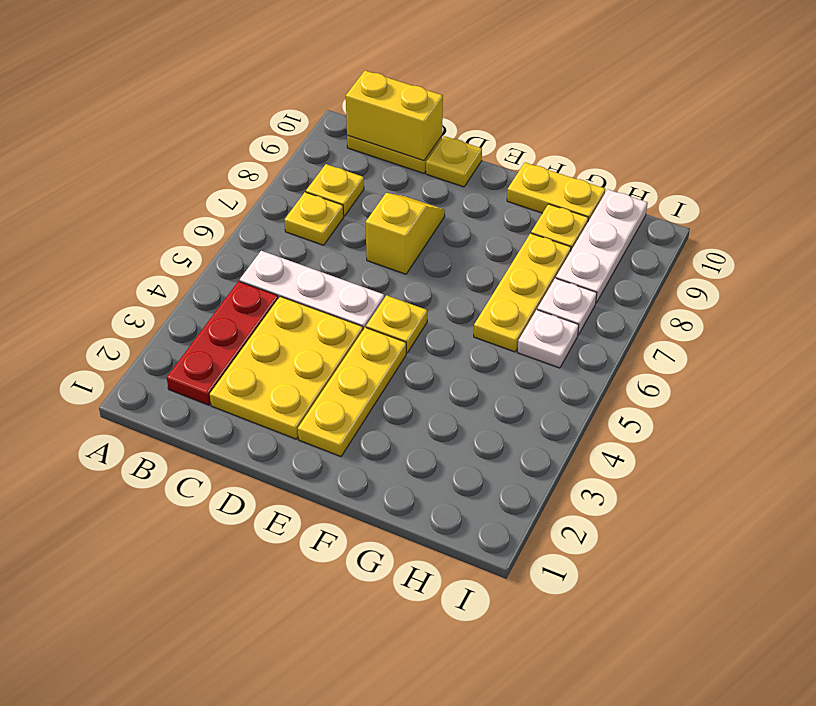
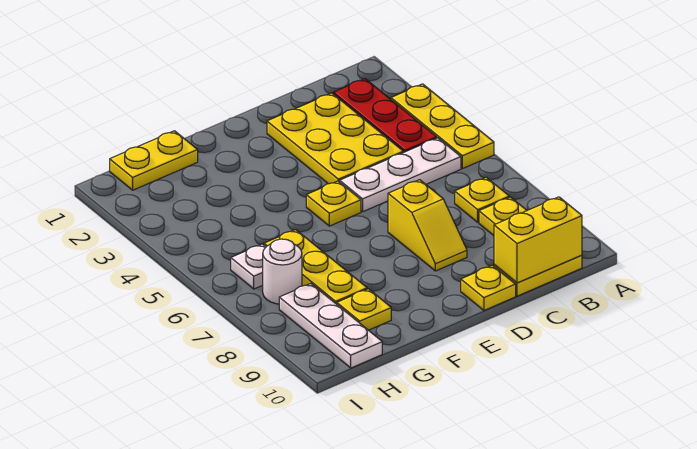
yellow plate E2:E4 level 1 -> yellow plate A3:A5 level 1
yellow plate F10:G10 level 1 -> yellow plate G1:H1 level 1
white plate H7 level 1 -> white round brick H7 level 1

